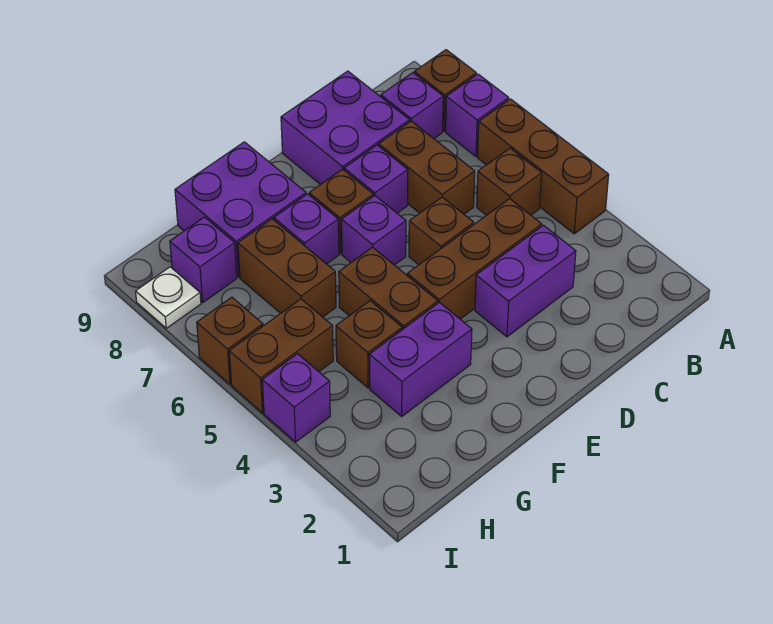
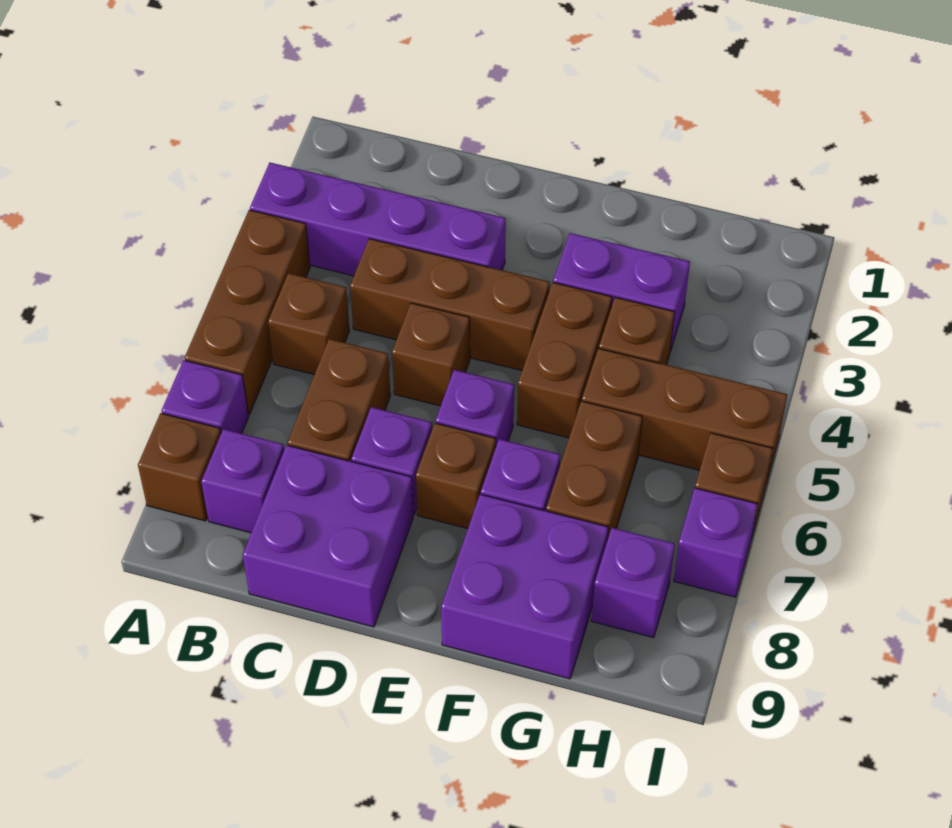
purple brick C3:D3 level 1 -> purple brick A3:D3 level 1
brown brick H5:I5 level 1 -> brown brick G5:I5 level 1
purple brick I4 level 1 -> purple brick I7 level 1
white plate I8 level 1 -> none

